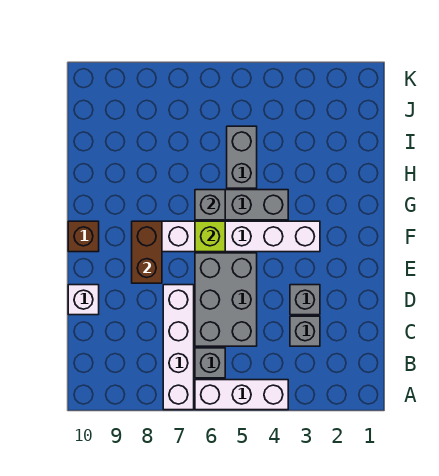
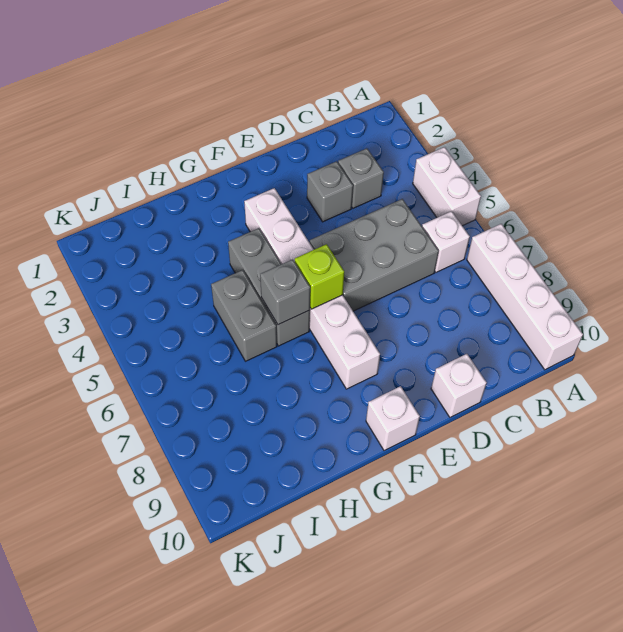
white brick A4:A6 level 1 -> white brick A4:A5 level 1
white brick A7:D7 level 1 -> white brick A7:A10 level 1
grey brick B6 level 1 -> white brick B6 level 1
brown brick E8:F8 level 2 -> none
brown brick F10 level 1 -> white brick F10 level 1
grey brick H5:I5 level 1 -> grey brick H5:H6 level 1

